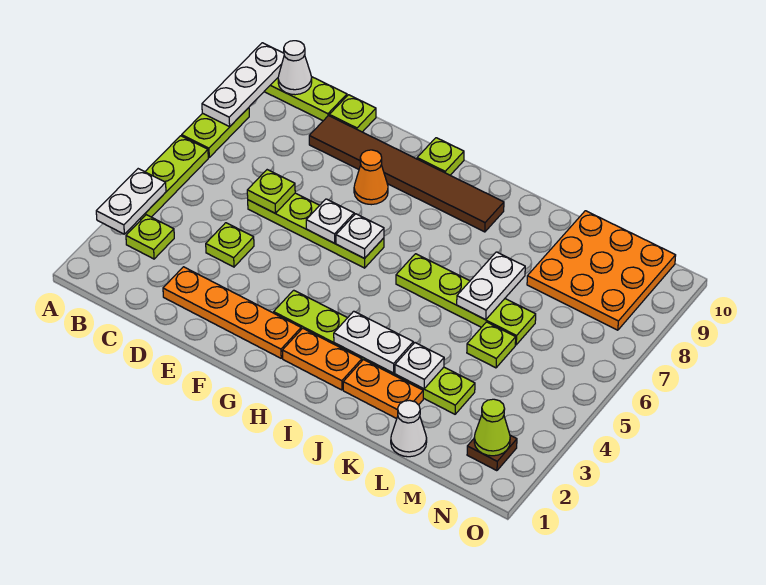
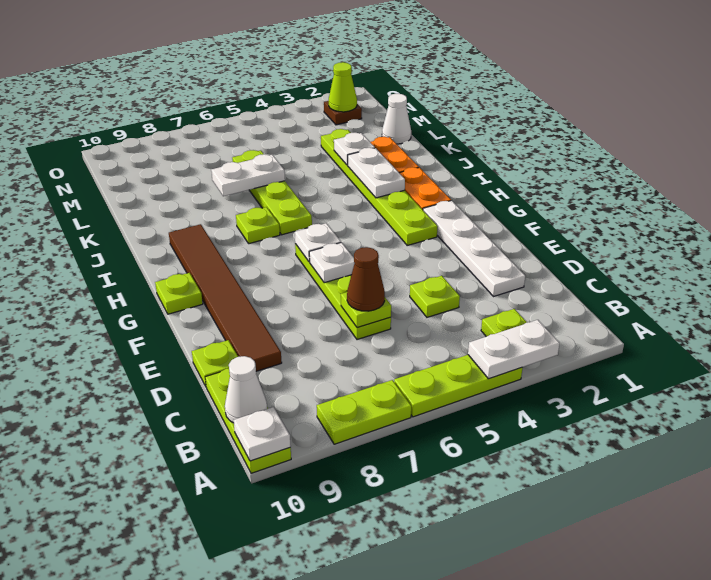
white plate A8:A10 level 2 -> white plate A10 level 2
orange plate D2:G2 level 1 -> white plate D2:G2 level 1
none -> brown cone D6 level 3
orange cone F8 level 1 -> none
lime plate L5 level 1 -> lime plate I7 level 1
orange plate L8:N10 level 1 -> none

